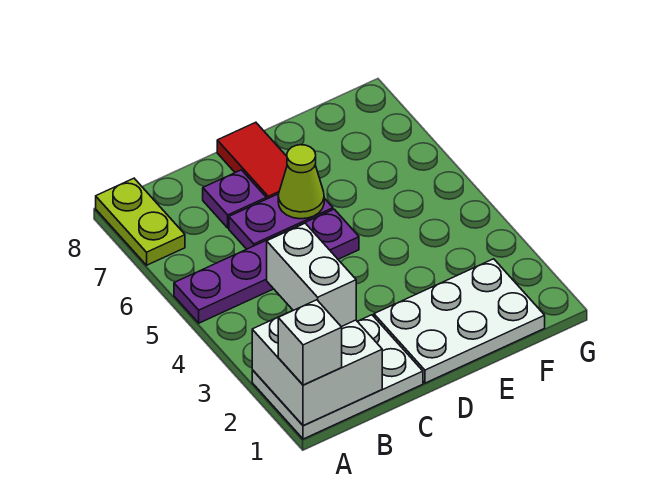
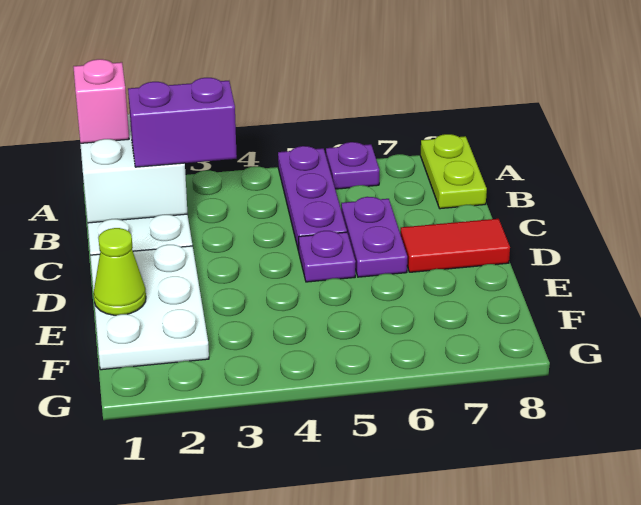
white brick A1 level 3 -> pink brick A1 level 3
lime plate A7:A8 level 1 -> lime plate A8:B8 level 1
white brick B2:B3 level 3 -> purple brick B2:B3 level 3
purple plate C7 level 1 -> purple plate A6 level 1
lime cone D6 level 2 -> lime cone E1 level 2

